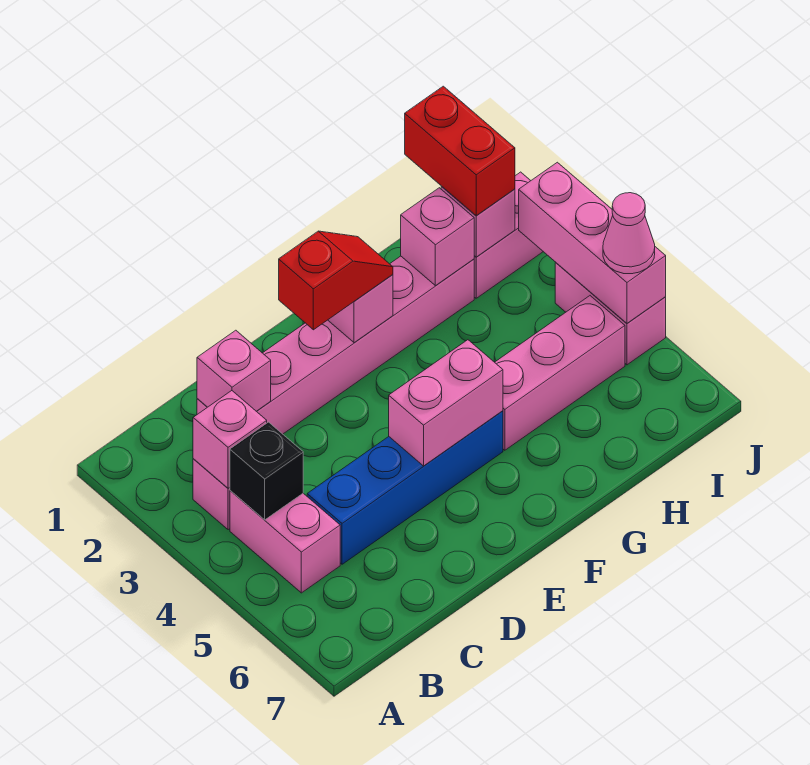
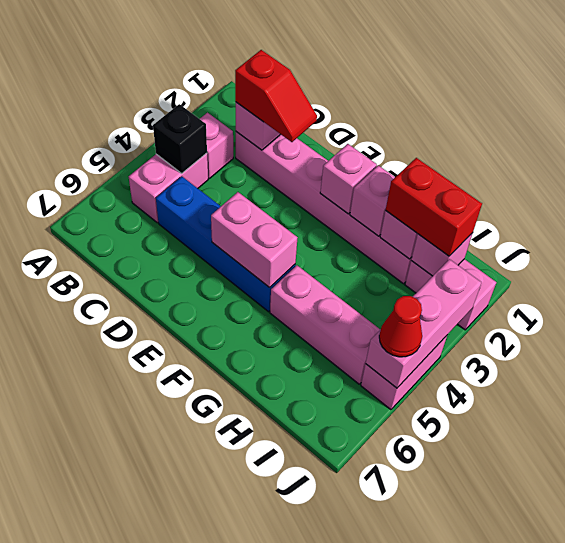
pink brick B3 level 2 -> pink brick G2 level 2
red slope E2:F2 level 3 top E -> red slope C2:D2 level 3 top C
red brick I1:I2 level 3 -> red brick H2:I2 level 3
pink cone J5 level 3 -> red cone J5 level 3

